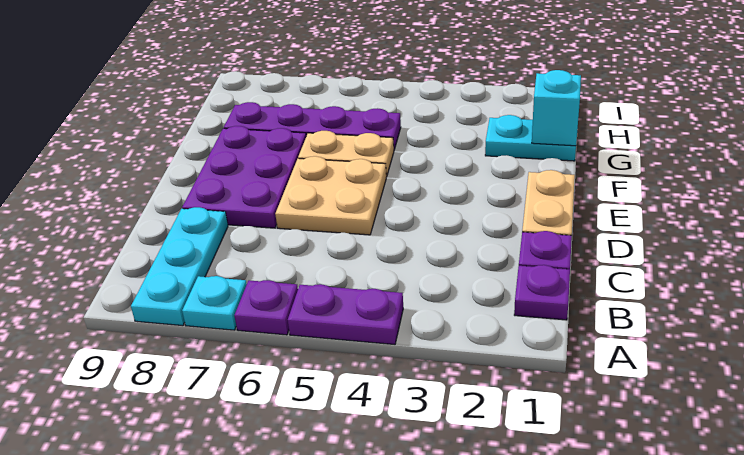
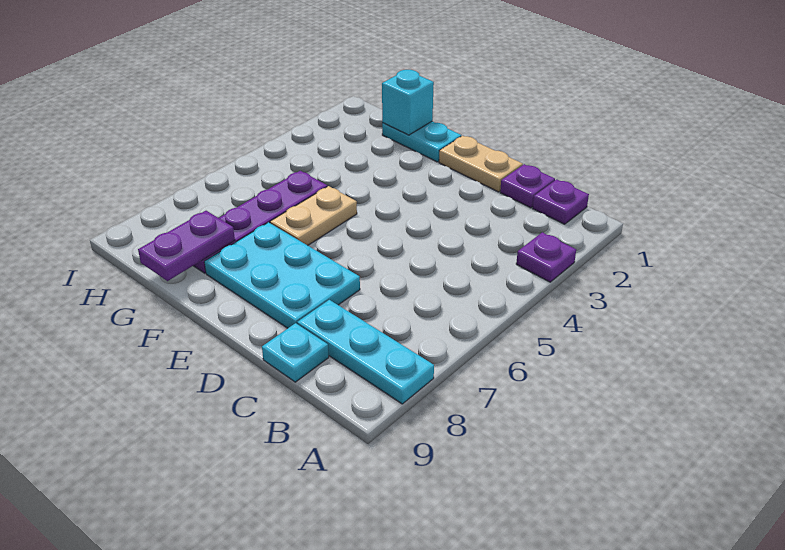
purple plate A4:A5 level 1 -> purple plate G8:G9 level 2
purple plate A6 level 1 -> purple plate A3 level 1
cyan plate A7 level 1 -> cyan plate C9 level 1
tan plate D5:E6 level 1 -> none
purple plate D7:F8 level 1 -> cyan plate D7:F8 level 1
cyan plate G1:G2 level 1 -> cyan plate F1:G1 level 1

